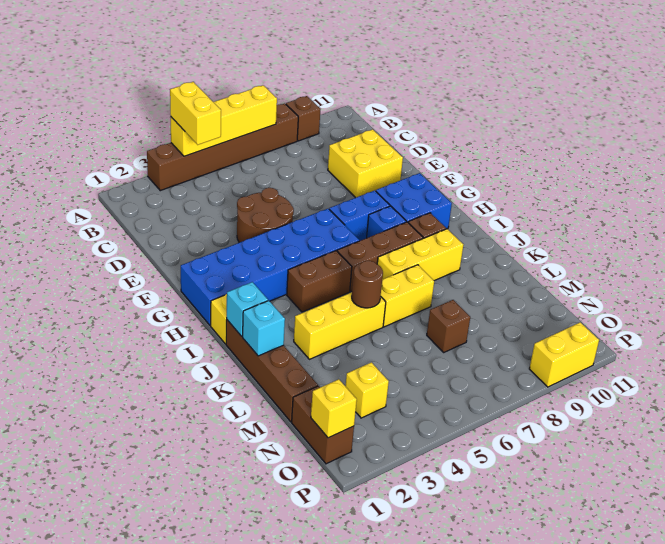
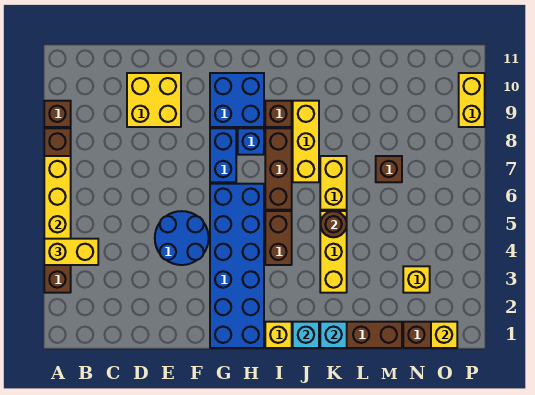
brown round brick E4:F5 level 1 -> blue round brick E4:F5 level 1

